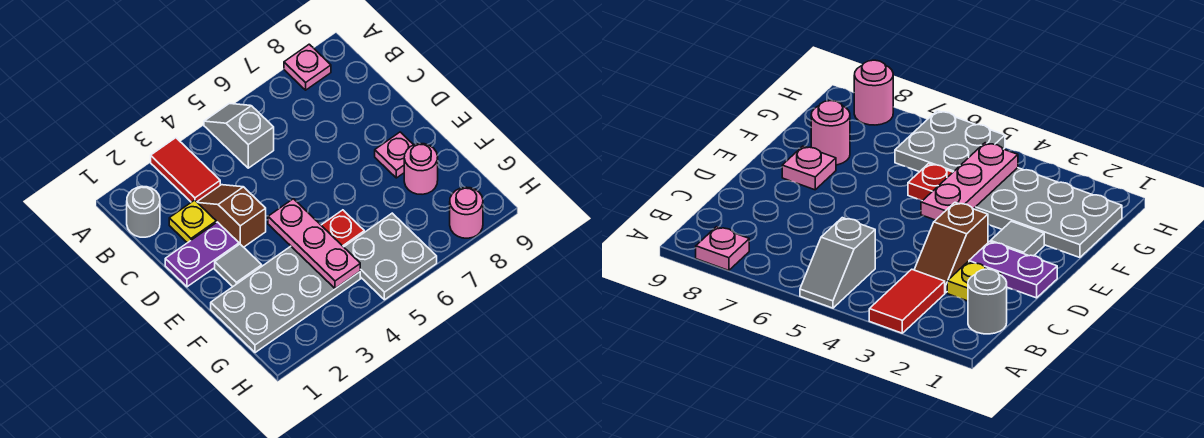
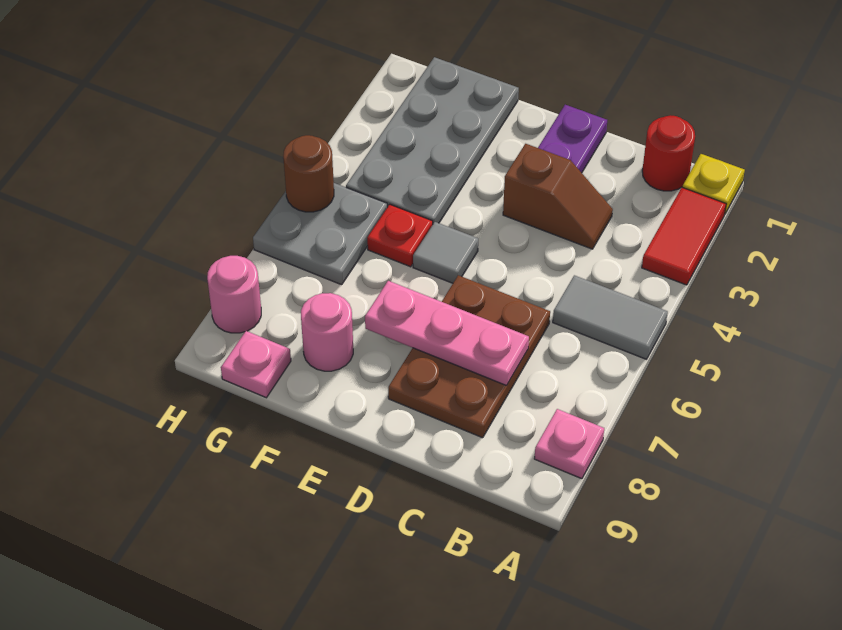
red tile A3:B3 level 1 -> red tile A2:A3 level 1
grey slope A5:B5 level 1 top B -> grey tile A5:B5 level 1
grey round brick B1 level 1 -> red round brick B1 level 1
yellow plate C2 level 1 -> yellow plate A1 level 1
none -> brown plate C6:D8 level 1
grey tile E2 level 1 -> grey tile E5 level 1
pink plate E4:G4 level 2 -> pink plate C7:E7 level 2
pink plate E8 level 1 -> pink plate G9 level 1
none -> brown round brick H5 level 2

